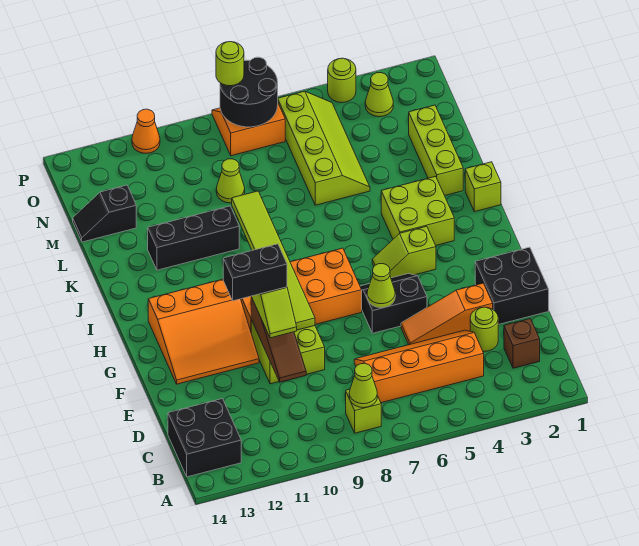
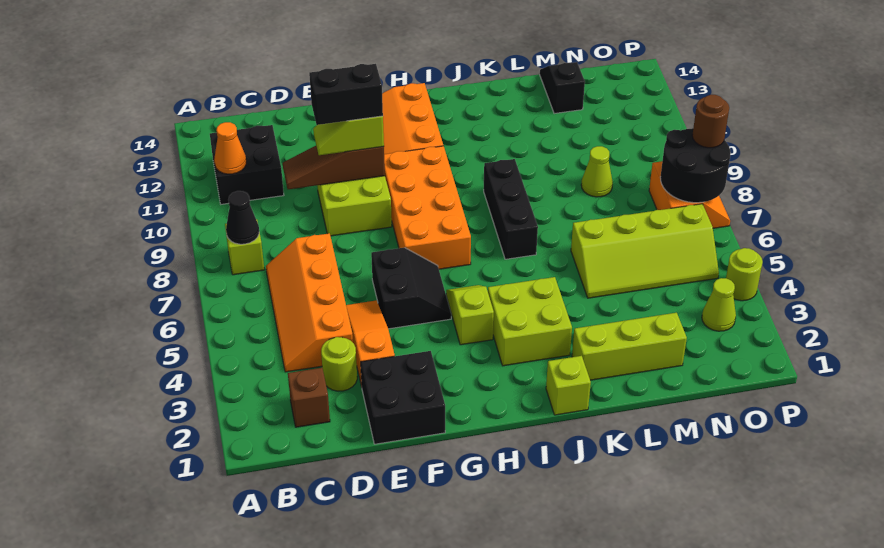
lime cone B8 level 2 -> black cone B8 level 2
black brick B13:C14 level 1 -> black brick B11:C12 level 1
orange slope C4:D7 level 1 top C -> orange slope C4:D7 level 1 top D
lime cone F6 level 2 -> none
lime tile F9:K9 level 2 -> none
black brick F10:F11 level 4 -> black brick E10:F10 level 4
black brick K10:K12 level 1 -> black brick J7:J9 level 1
lime round brick P8 level 3 -> brown round brick P8 level 3
orange cone P11 level 1 -> orange cone B11 level 2

